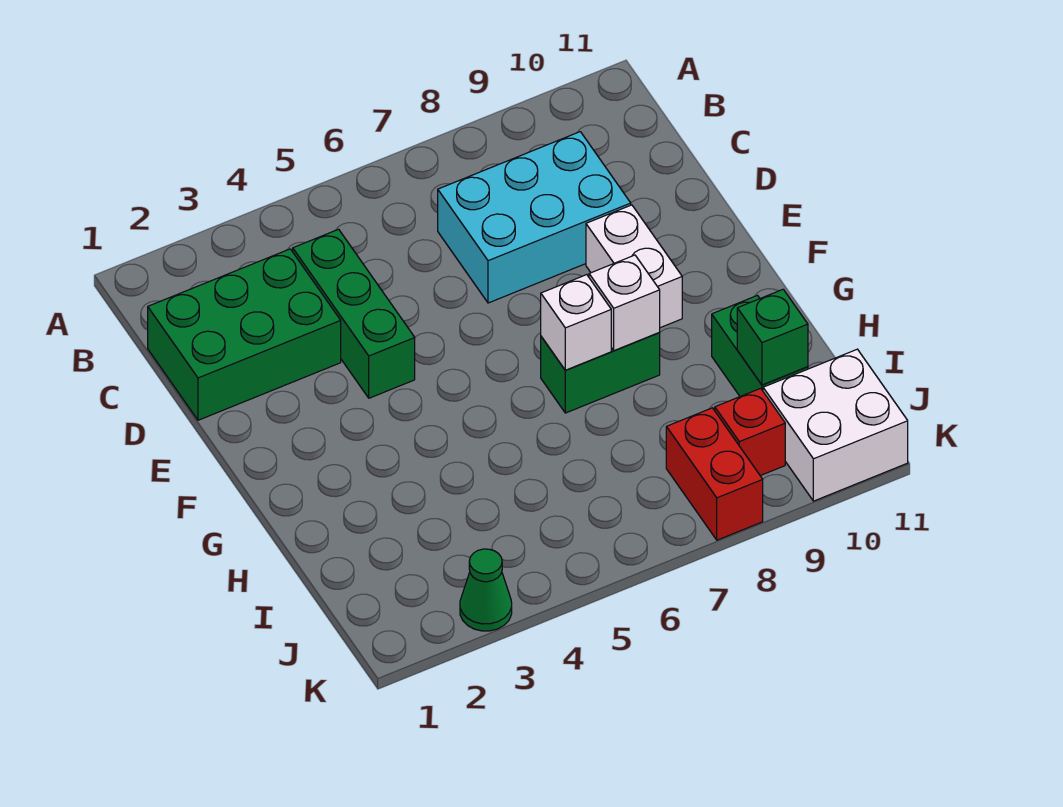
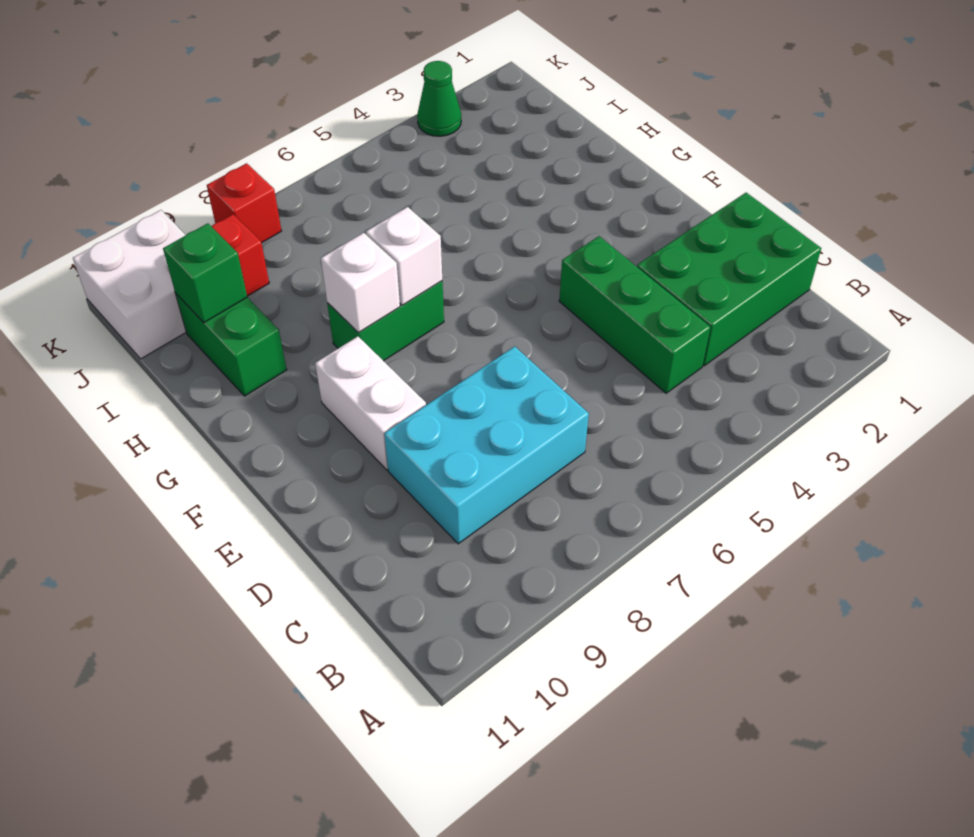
red brick J8:K8 level 1 -> red brick K8 level 1

